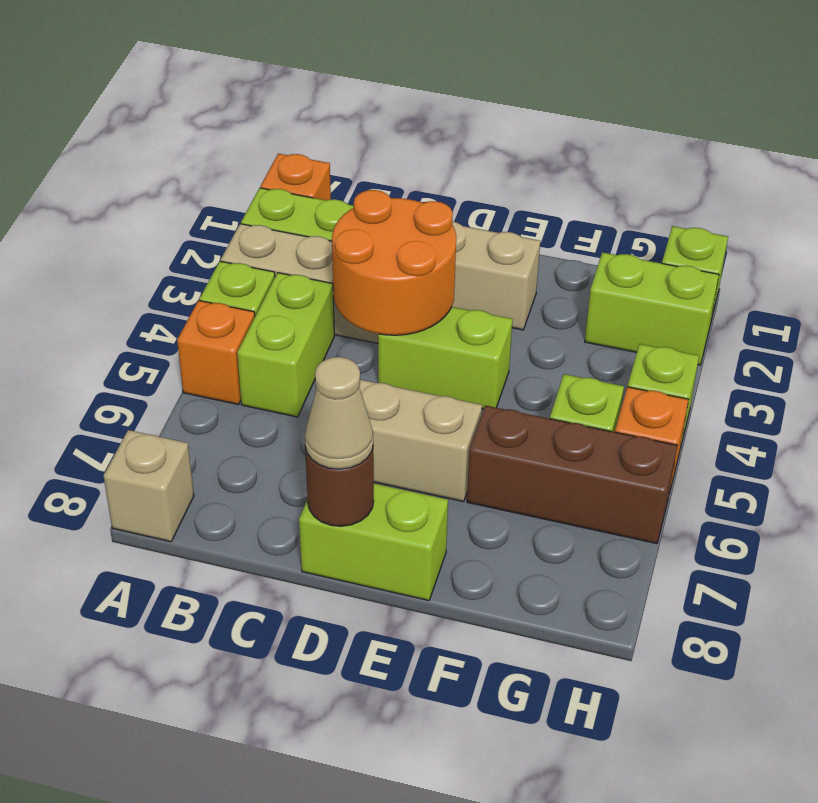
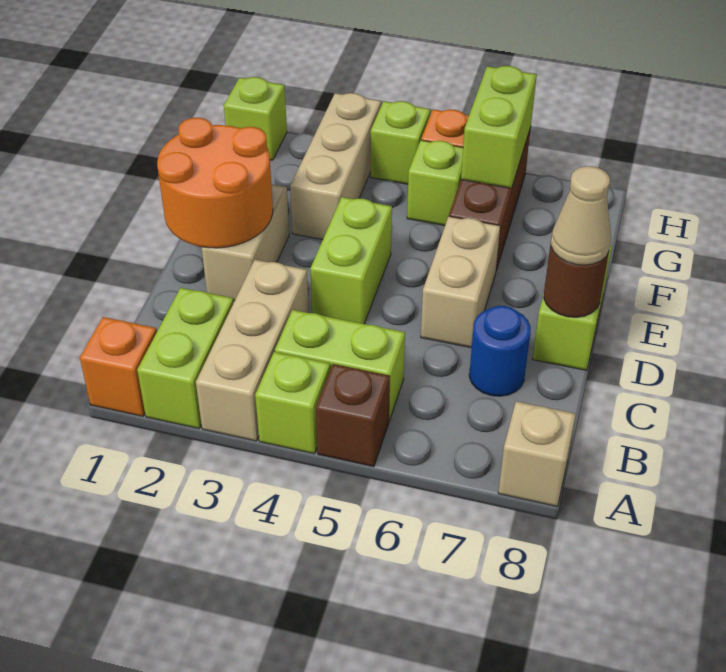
orange brick A5 level 1 -> brown brick A5 level 1
orange round brick C3:D4 level 2 -> orange round brick D1:E2 level 2
none -> blue round brick C7 level 1
none -> tan brick F3:H3 level 1
lime brick G2:H2 level 1 -> lime brick G6:H6 level 2

